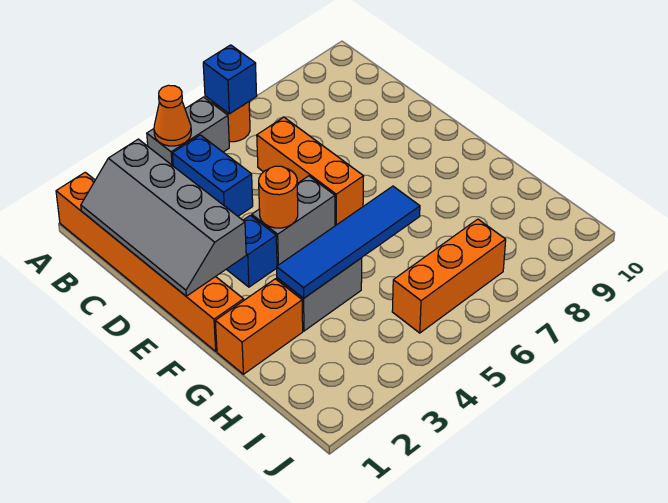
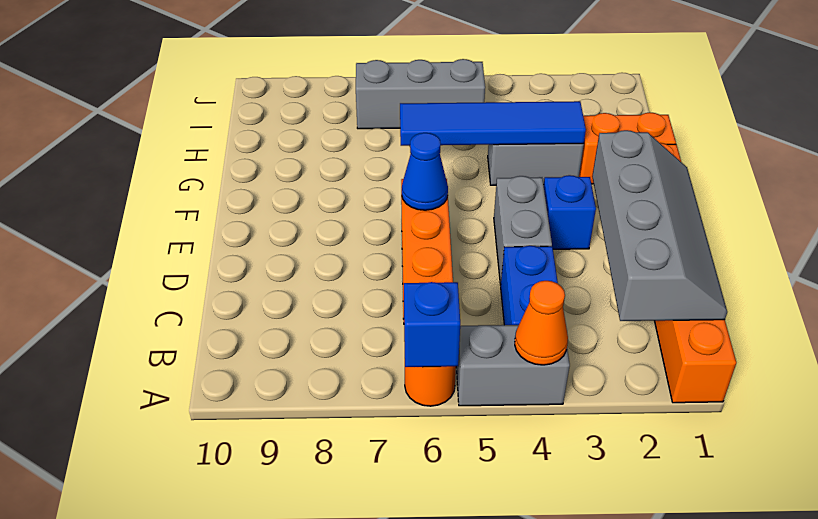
grey brick E4:E5 level 1 -> grey brick D4:E4 level 1
orange round brick E4 level 2 -> none
none -> blue cone E6 level 2
orange brick I5:I7 level 1 -> grey brick I5:I7 level 1

